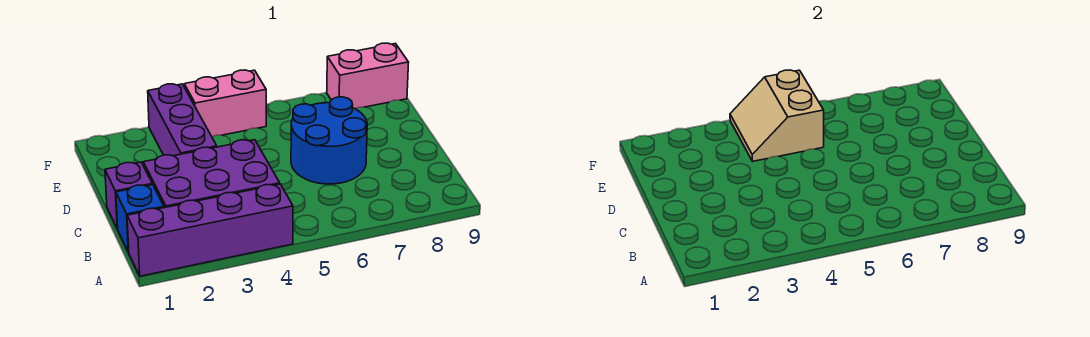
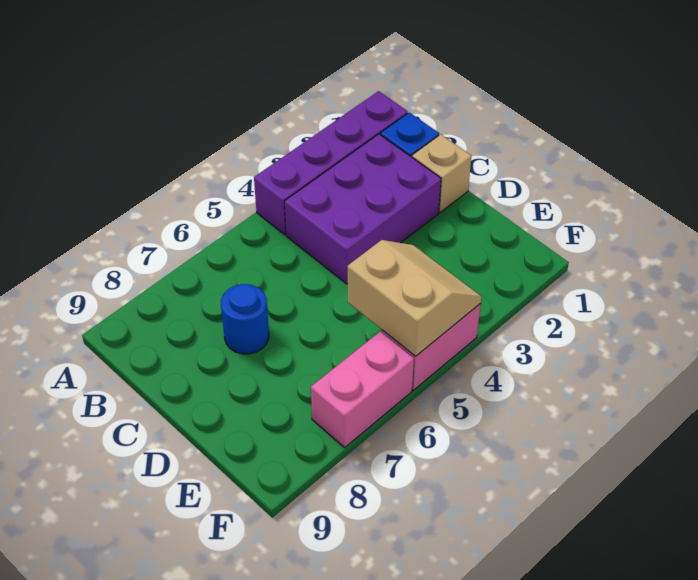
purple brick C1 level 1 -> tan brick C1 level 1
blue round brick C6:D7 level 1 -> blue round brick C7 level 1
purple brick D3:F3 level 1 -> none
pink brick F8:F9 level 1 -> pink brick F6:F7 level 1

